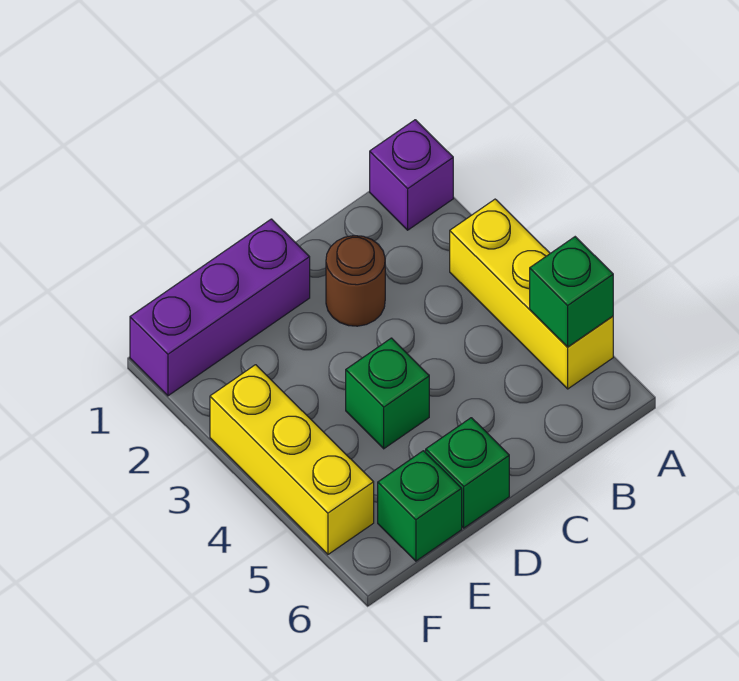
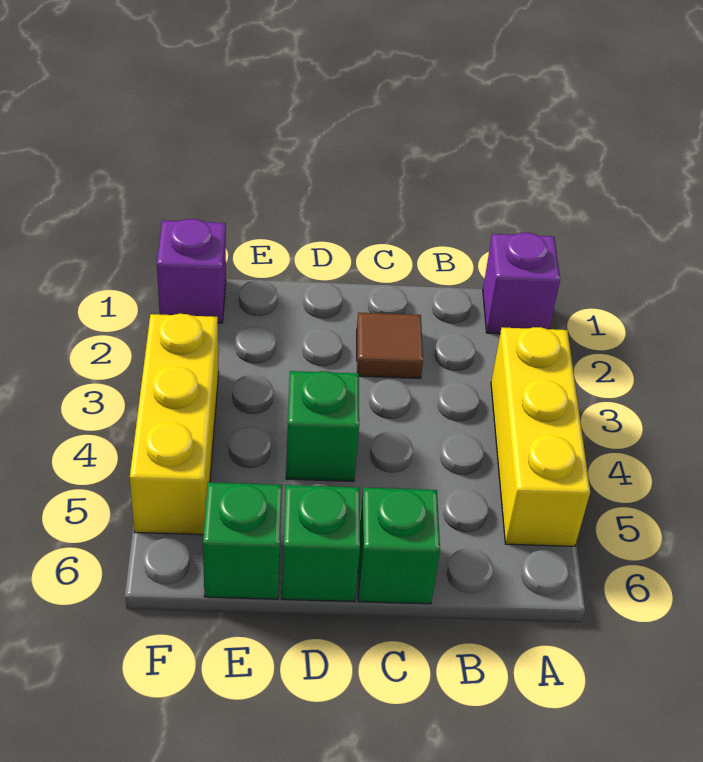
green brick A5 level 2 -> green brick C6 level 1
brown round brick C2 level 1 -> brown tile C2 level 1
purple brick D1:F1 level 1 -> purple brick F1 level 1

